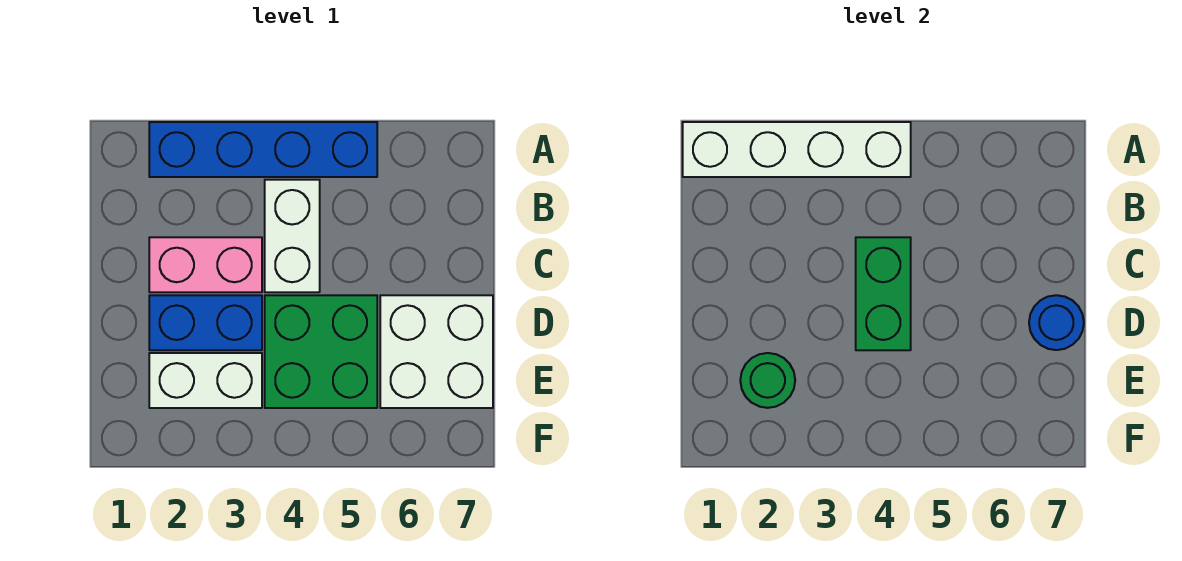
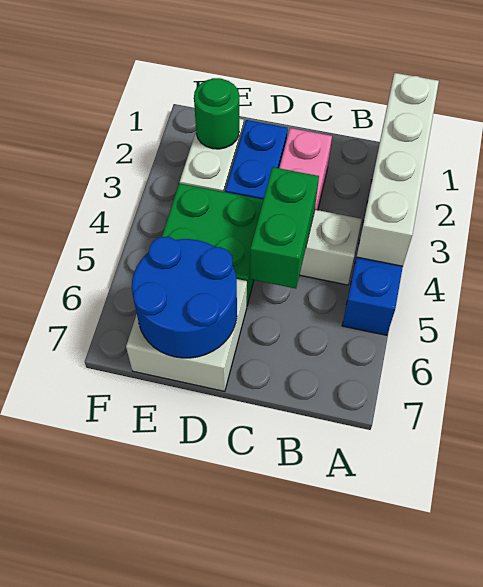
green brick C4:D4 level 2 -> green brick C4:C5 level 2
blue round brick D7 level 2 -> blue round brick D6:E7 level 2

